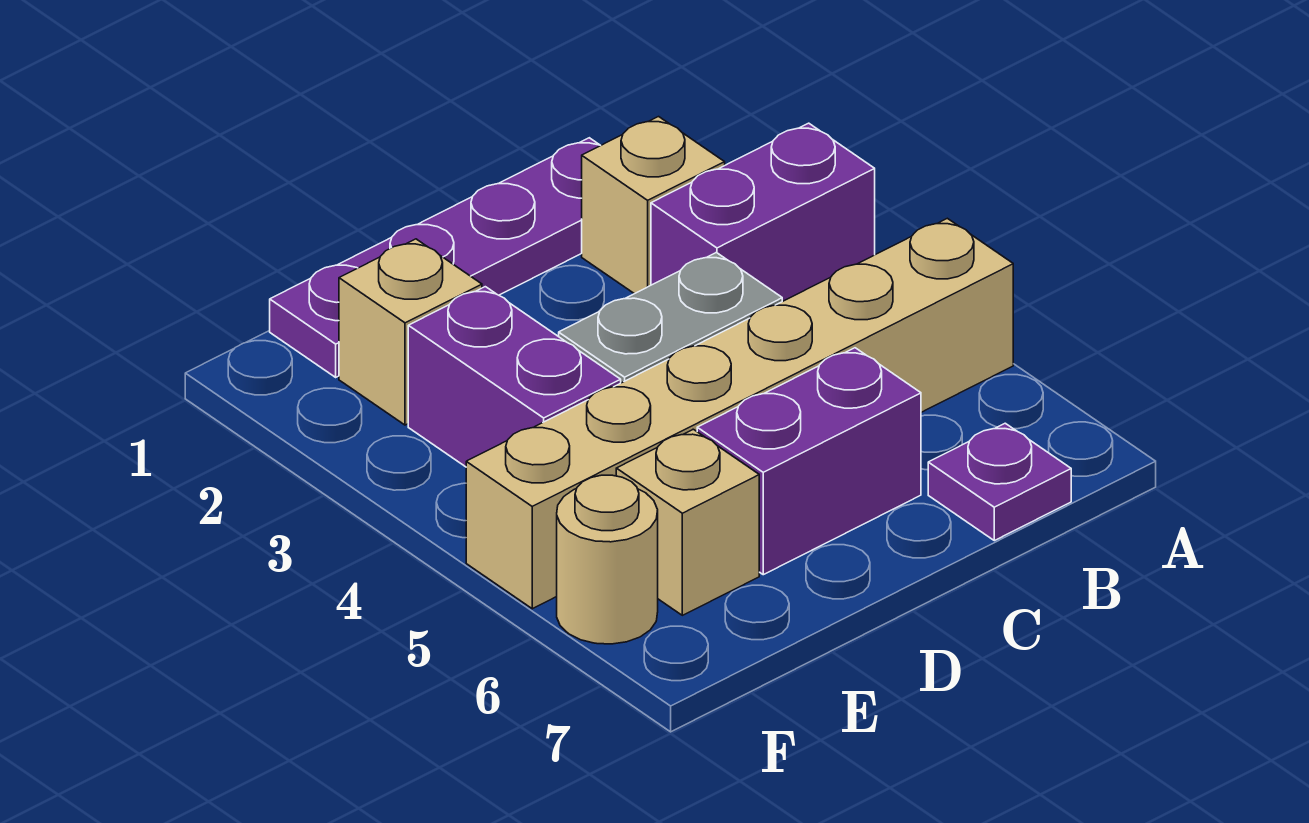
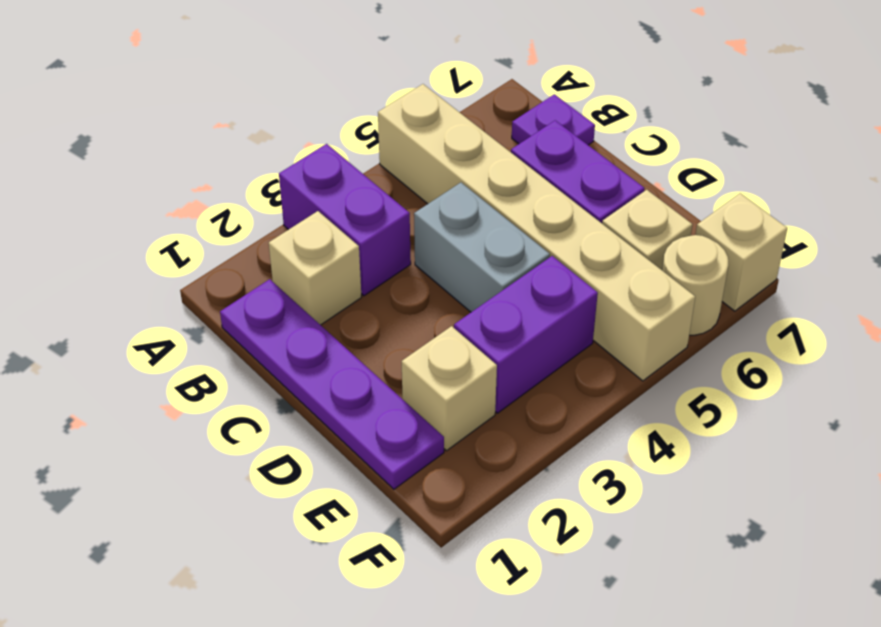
none -> tan brick F7 level 1

